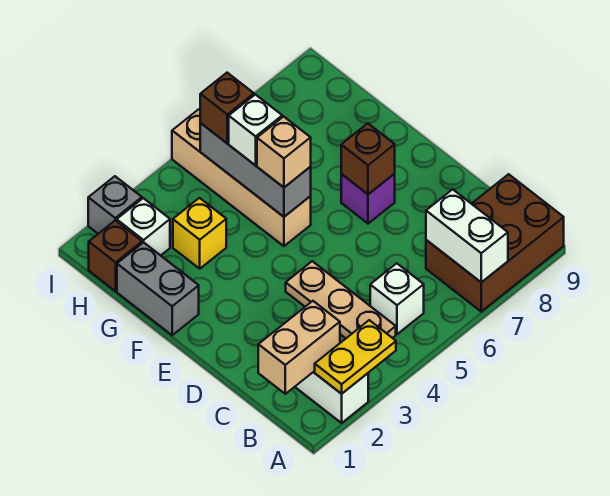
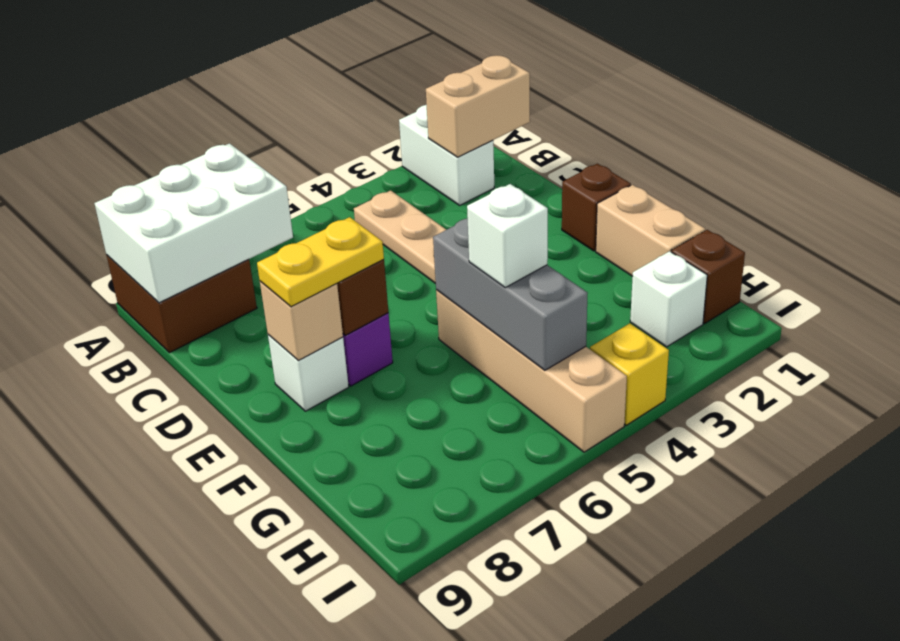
yellow plate A2:A3 level 2 -> yellow plate E7:E8 level 3
brown brick A7:B9 level 1 -> brown brick A8:B9 level 1
white brick A7:B7 level 2 -> white brick A7:B9 level 2
white brick B5 level 1 -> white brick E8 level 1
grey brick F1:G1 level 1 -> tan brick F1:G1 level 1
tan brick F5 level 3 -> tan brick E8 level 2
yellow brick G3 level 1 -> yellow brick I4 level 1
brown brick H5 level 3 -> brown brick E1 level 1
grey brick I2 level 1 -> none

